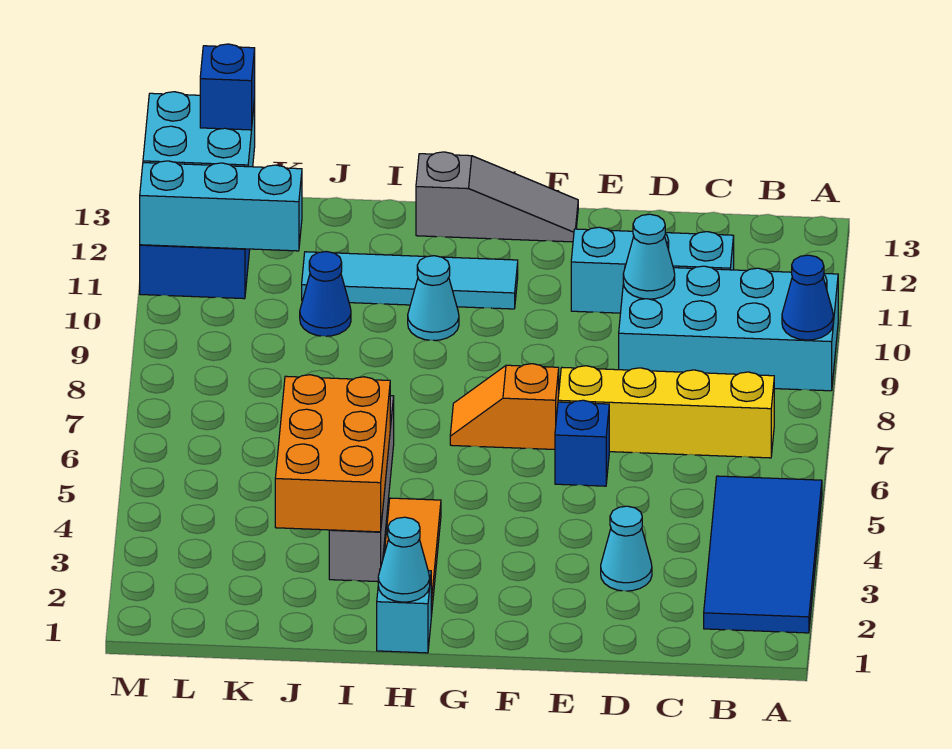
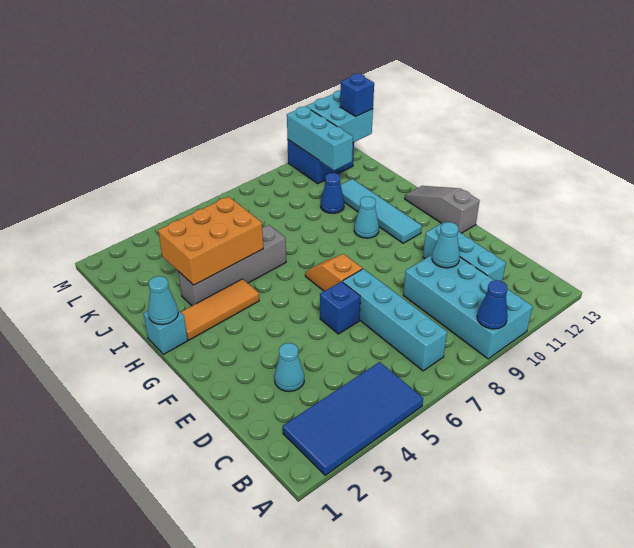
yellow brick B7:E7 level 1 -> cyan brick B7:E7 level 1
grey slope F13:H13 level 1 top H -> grey slope F13:H13 level 1 top F

